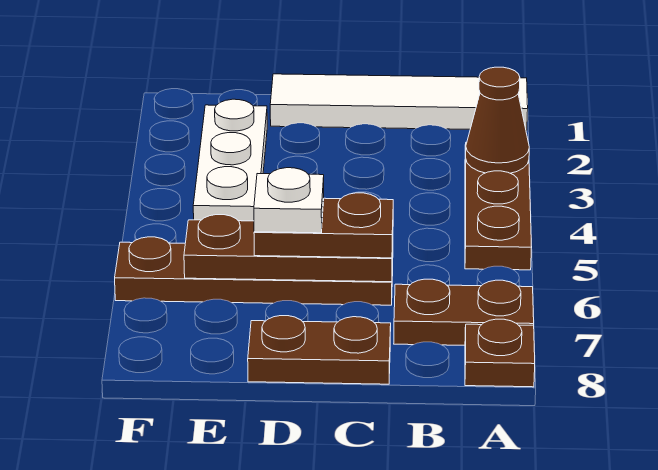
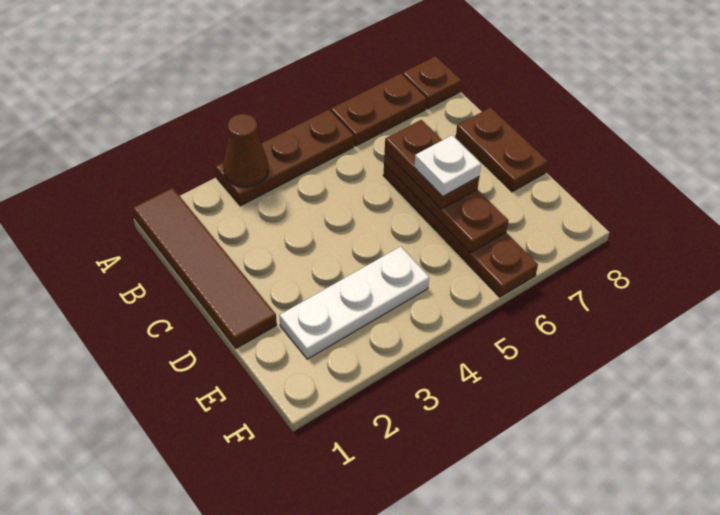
white tile A1:D1 level 1 -> brown tile A1:D1 level 1
brown plate A7:B7 level 1 -> brown plate A6:A7 level 1

